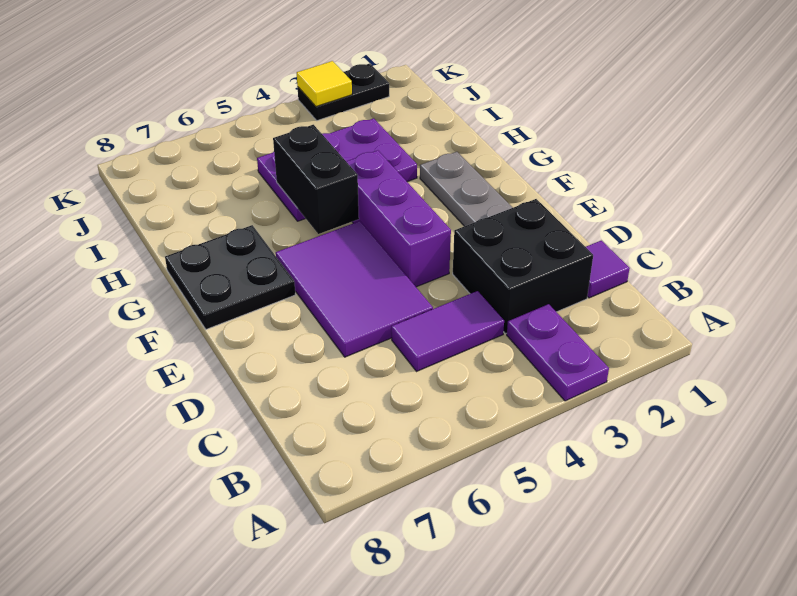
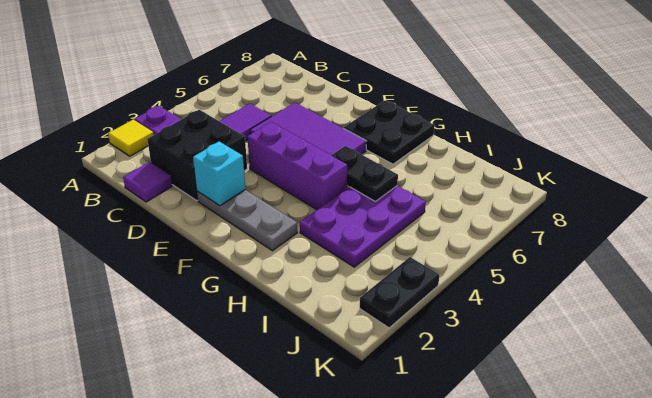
none -> cyan brick E2 level 2
black brick G5:H5 level 2 -> black plate G5:H5 level 2
yellow tile K3 level 2 -> yellow tile A2 level 1

